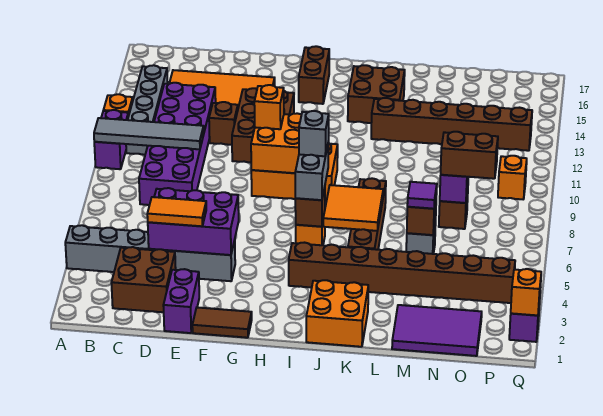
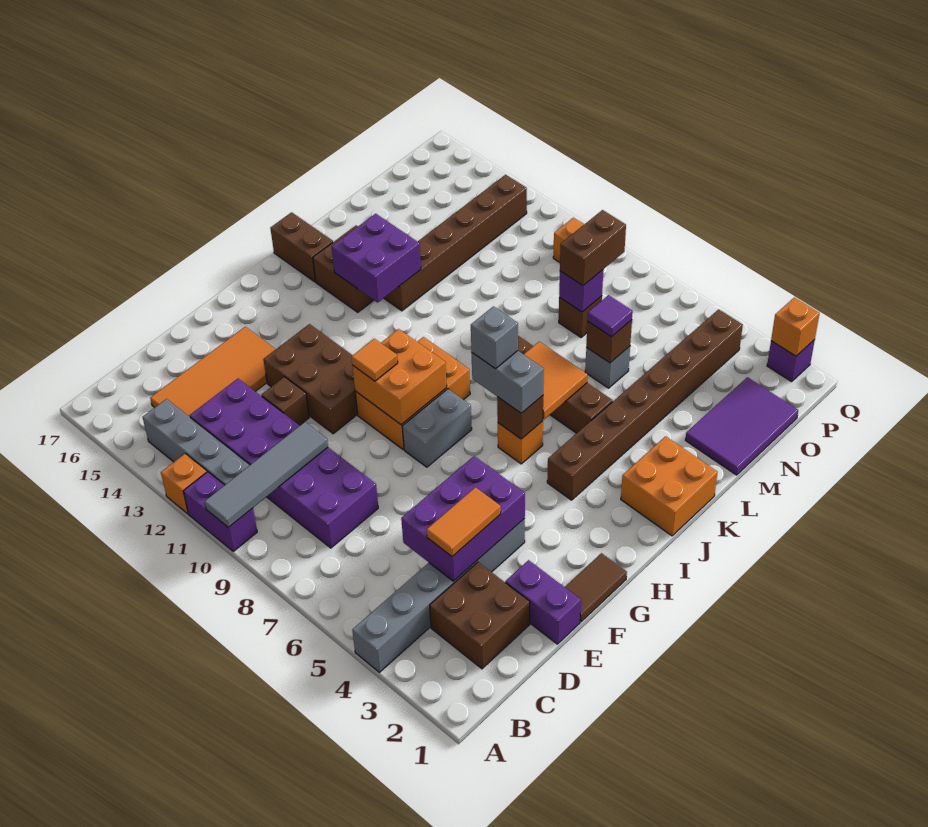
none -> grey brick G8:H8 level 1
orange brick G10 level 3 -> orange tile G10 level 3
brown brick H15:H16 level 1 -> brown brick J16:J17 level 1
none -> purple brick J13:K14 level 2

